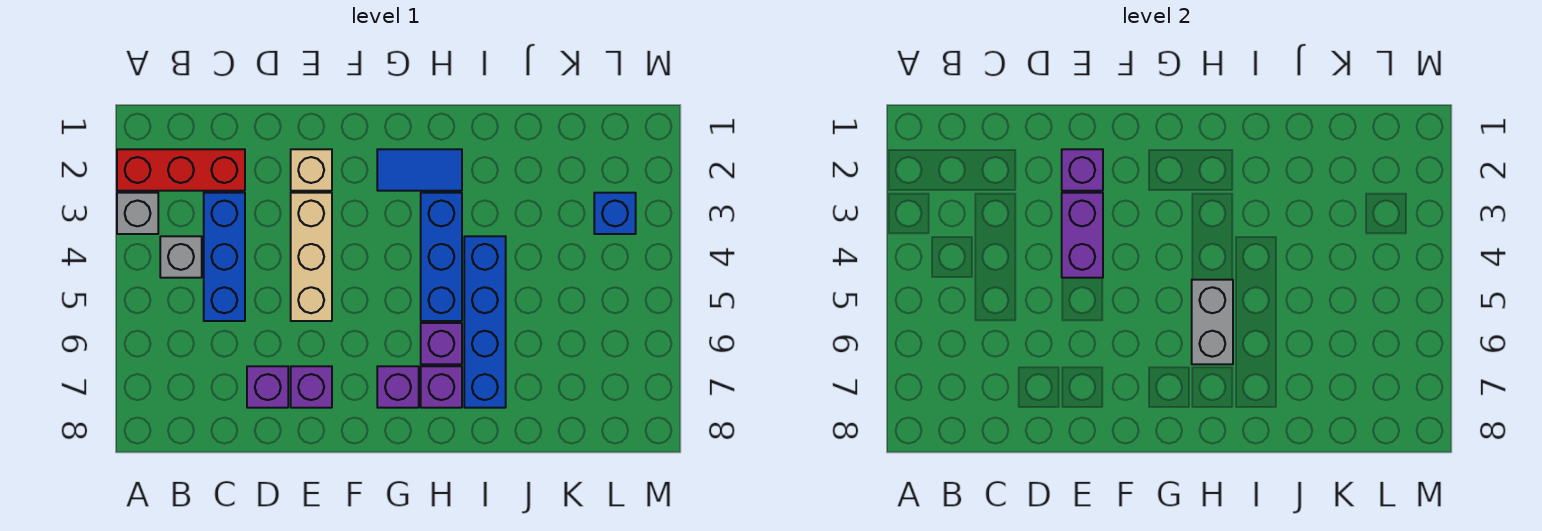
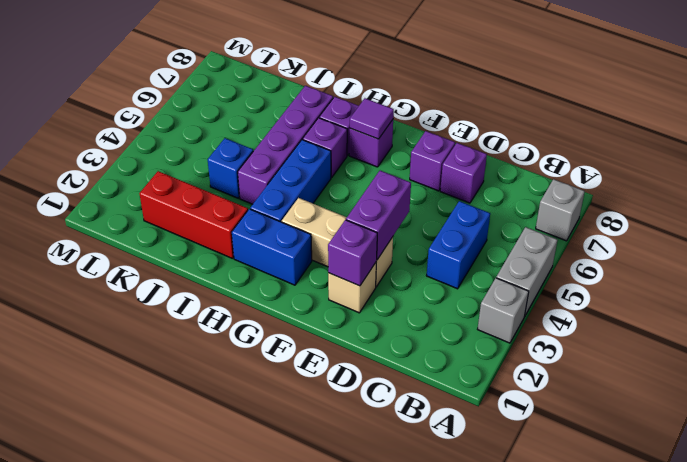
red brick A2:C2 level 1 -> red brick I2:K2 level 1
grey brick B4 level 1 -> grey brick A7 level 1
blue brick C3:C5 level 1 -> blue brick C4:C5 level 1
tan brick E3:E5 level 1 -> tan brick E3:G3 level 1
blue tile G2:H2 level 1 -> blue brick G2:H2 level 1
none -> purple tile G7 level 2
grey brick H5:H6 level 2 -> grey brick A4:A5 level 1
blue brick I4:I7 level 1 -> purple brick I4:I7 level 1
blue brick L3 level 1 -> blue brick J4 level 1

